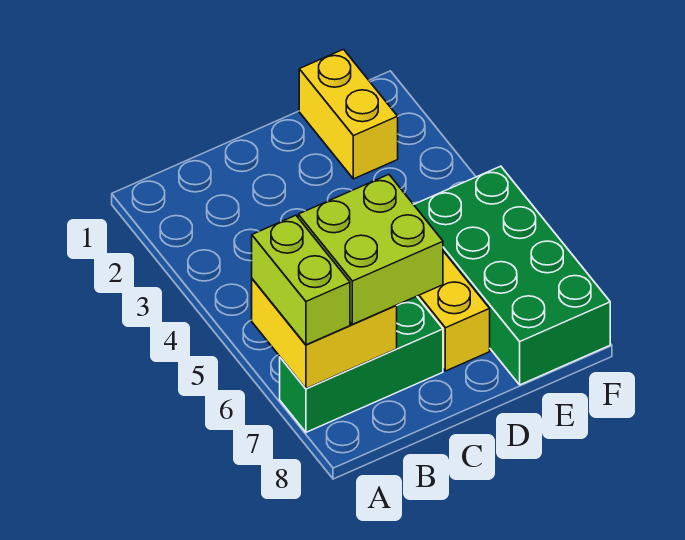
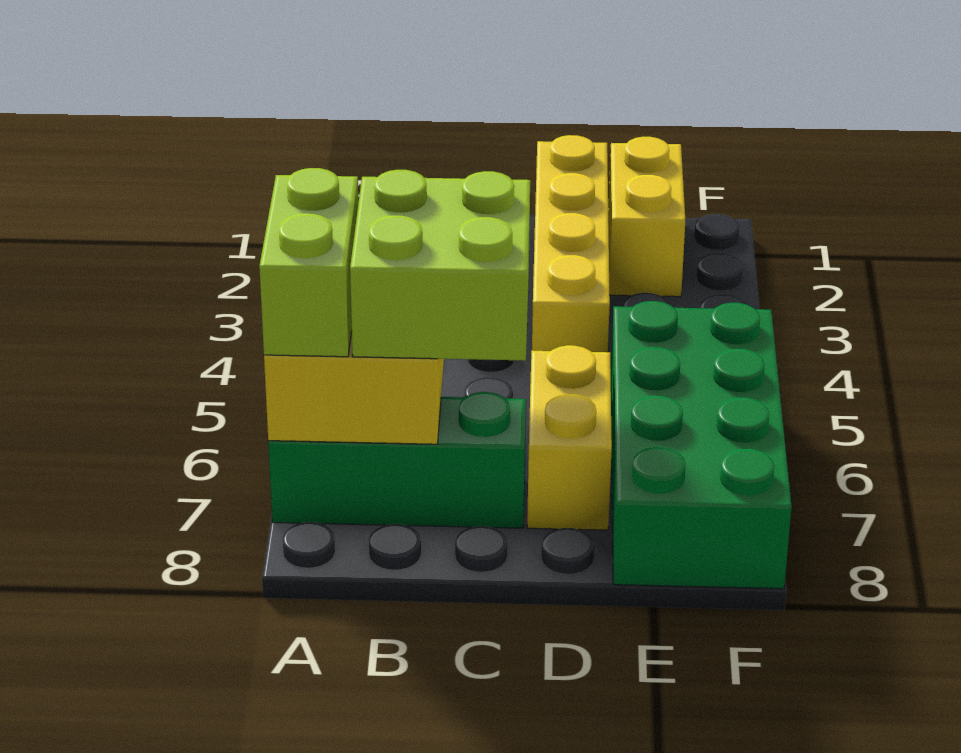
none -> yellow brick D1:D4 level 1

